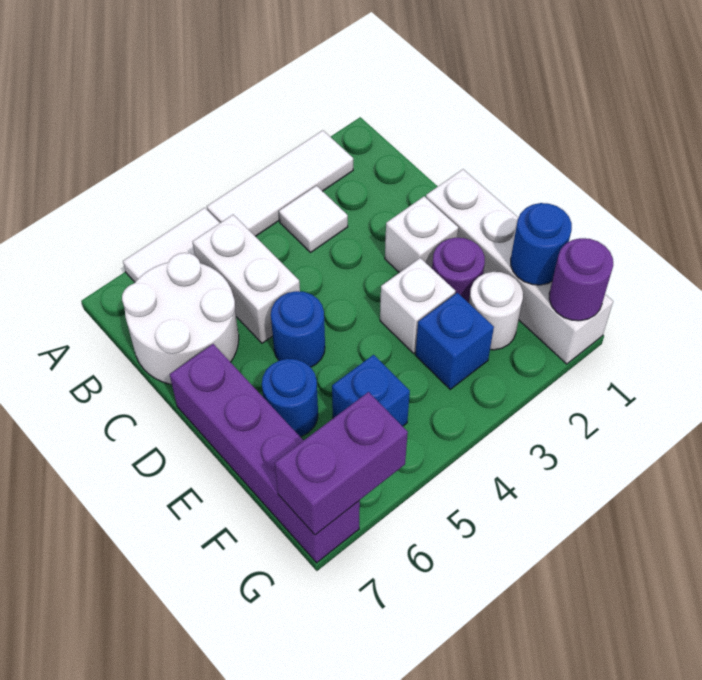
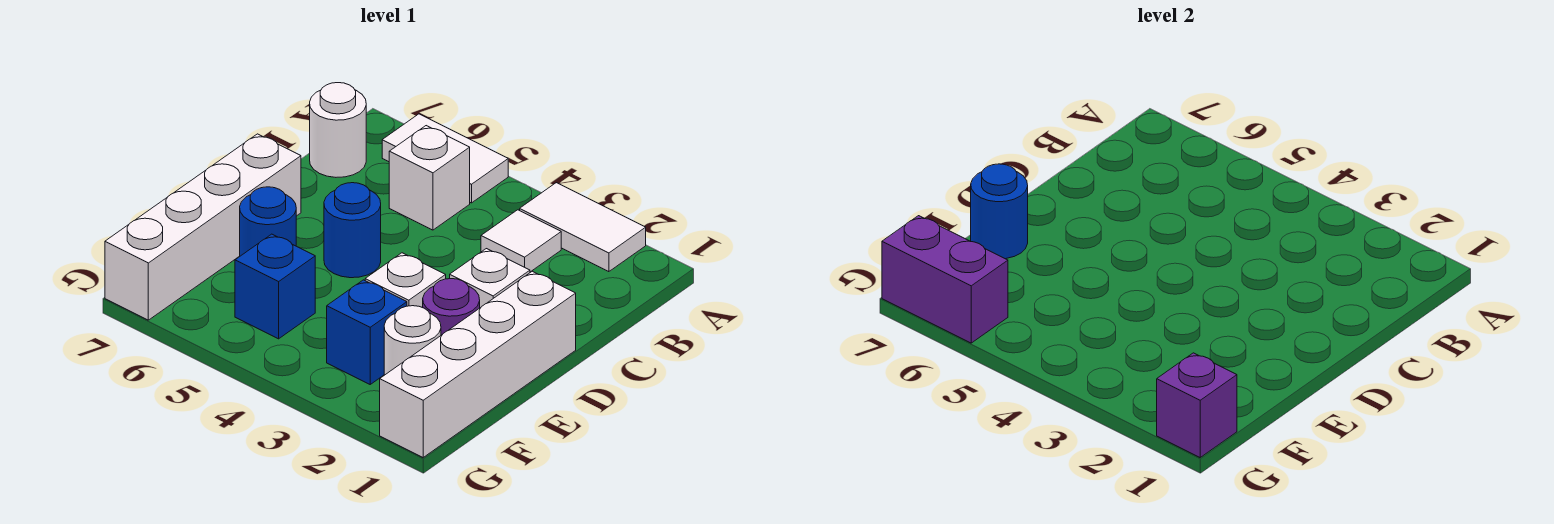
white tile A2:A4 level 1 -> white tile A2:A3 level 1
white brick B5:C5 level 1 -> white brick B5 level 1
white round brick B6:C7 level 1 -> white round brick B7 level 1
purple brick D7:G7 level 1 -> white brick D7:G7 level 1
blue round brick F1 level 2 -> blue round brick E7 level 2
purple round brick G1 level 2 -> purple brick G1 level 2

